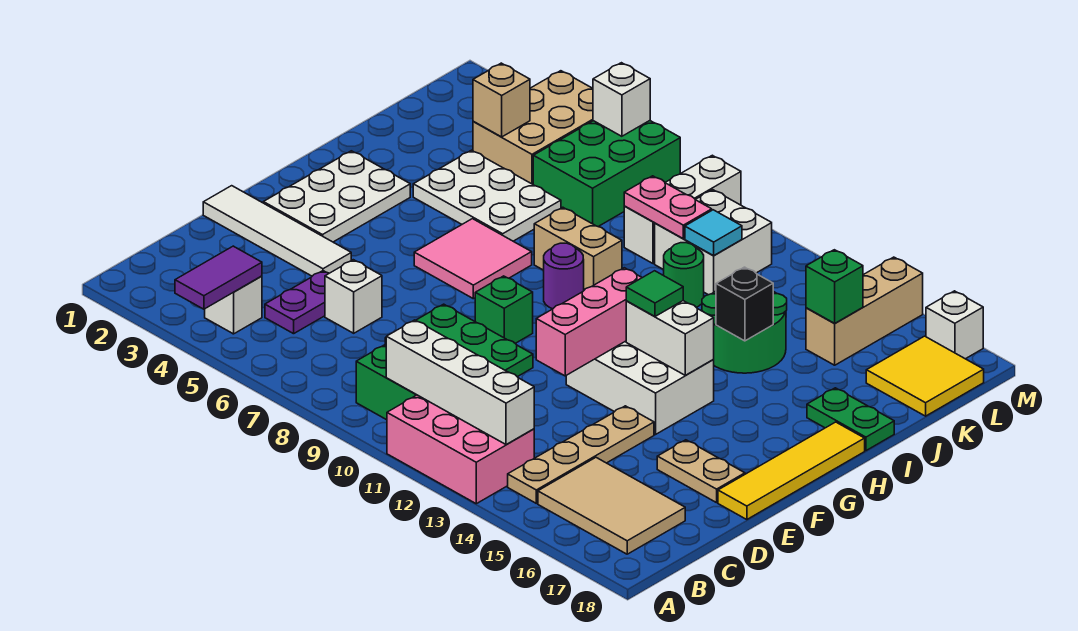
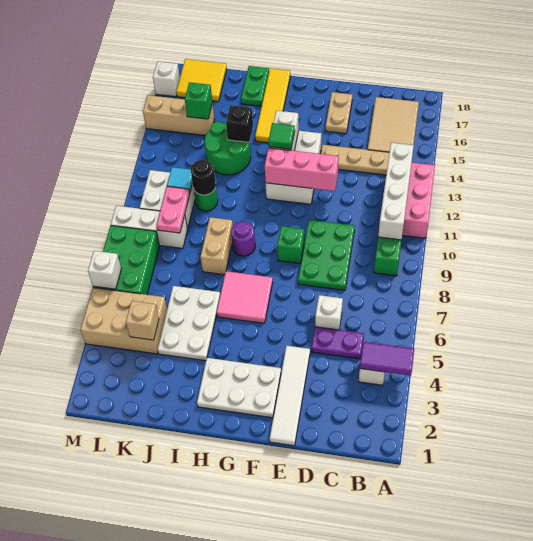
yellow tile E18:H18 level 1 -> yellow tile H15:H18 level 1
none -> black round brick J11 level 2
green brick K6:M7 level 1 -> green brick L6:M8 level 1

